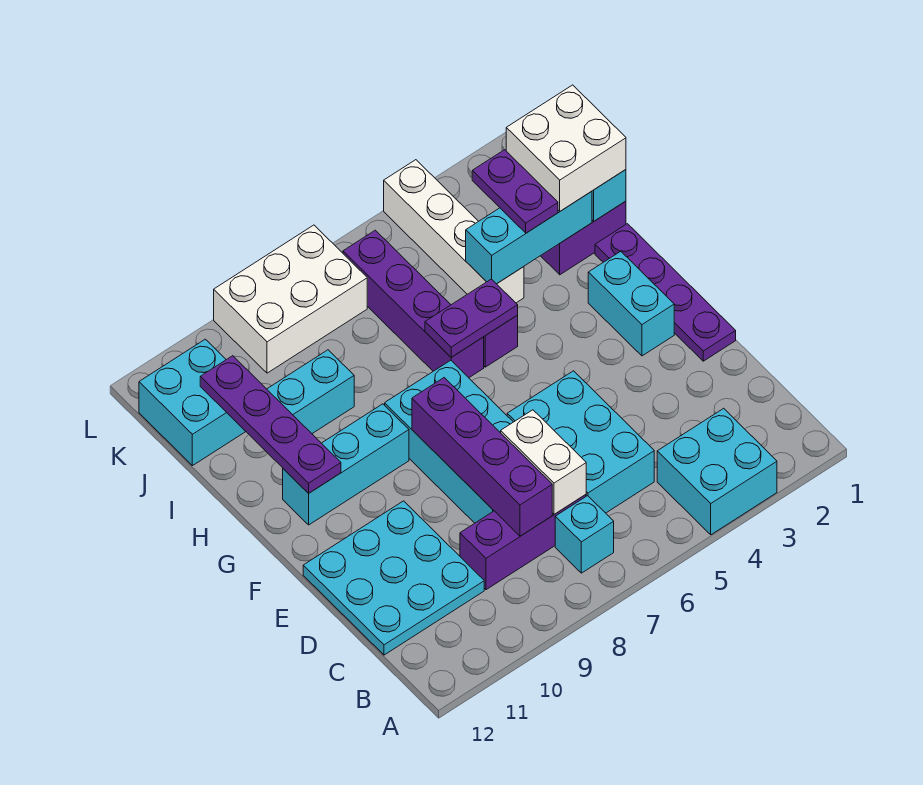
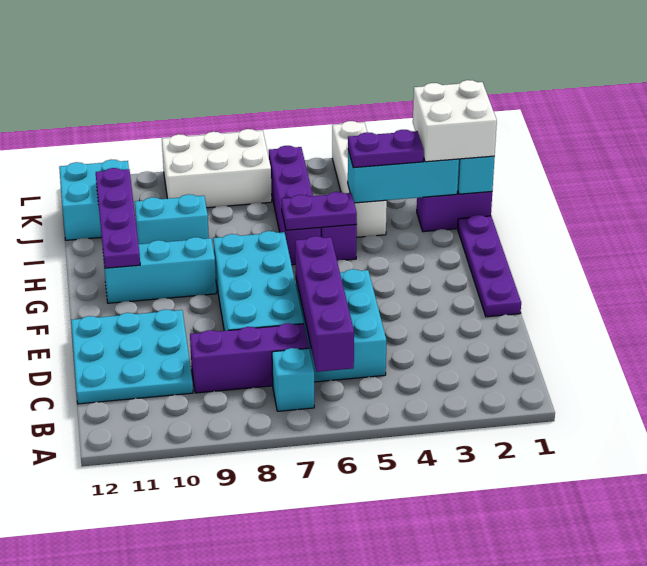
cyan brick A3:B4 level 1 -> none
white brick C7:D7 level 2 -> none
purple brick C8:F8 level 2 -> purple brick B6:E6 level 2
cyan brick F2:G2 level 1 -> none
purple plate I3:J3 level 3 -> purple plate I3:I4 level 3

